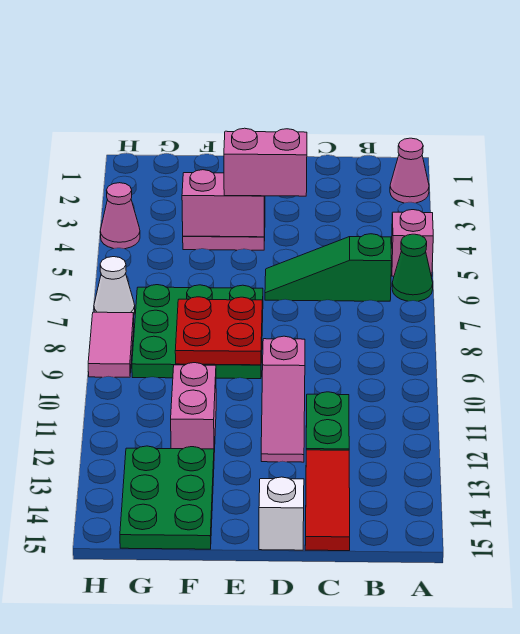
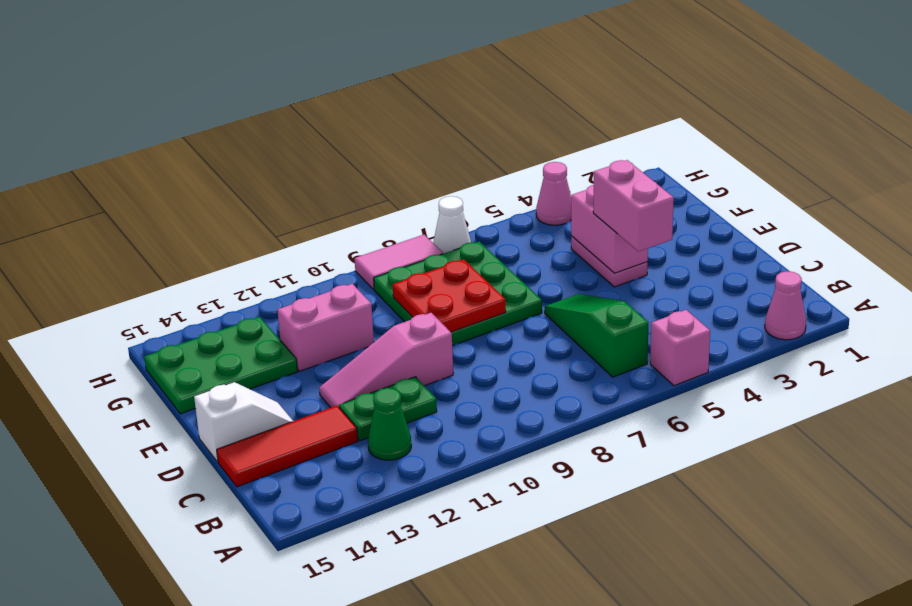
green cone A6 level 1 -> green cone B12 level 1

